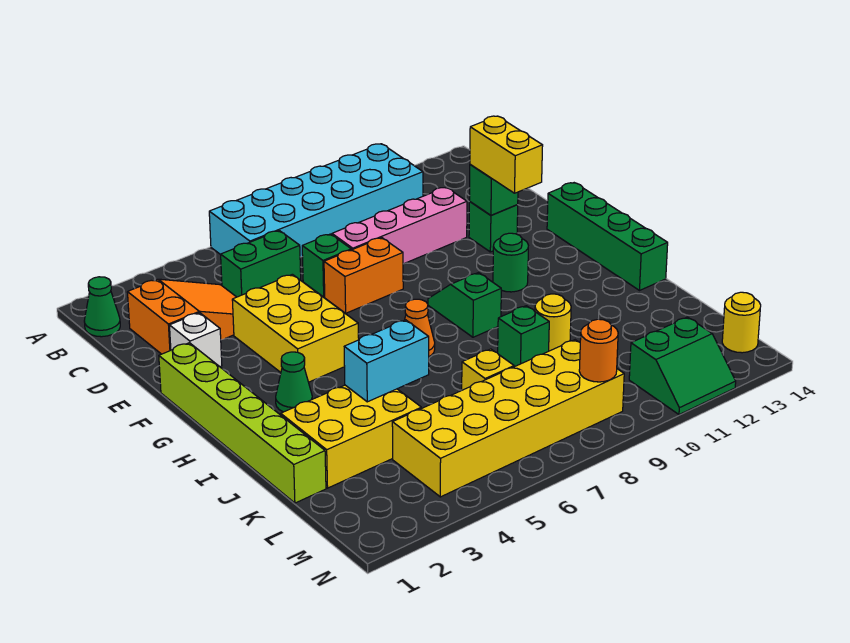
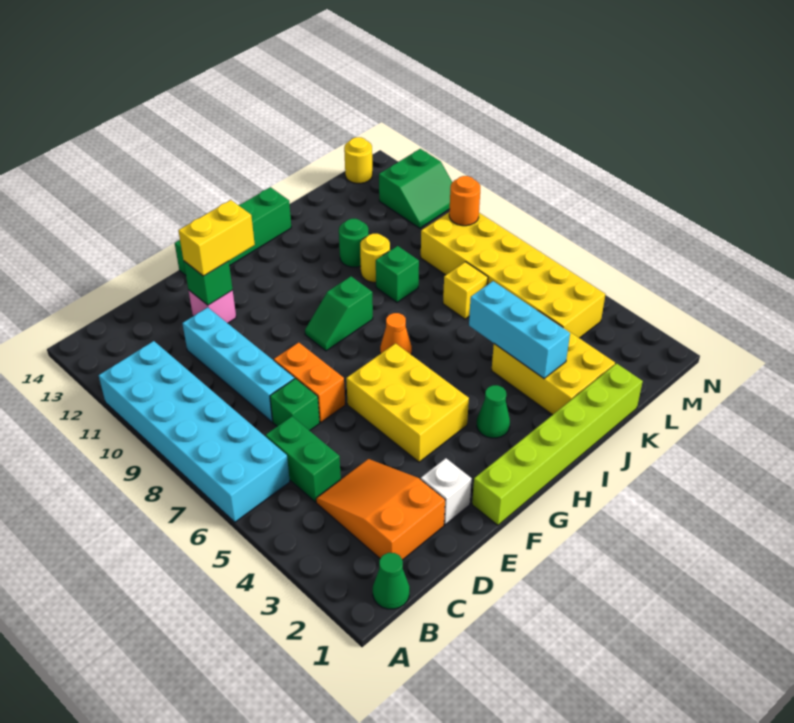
pink brick D8:D11 level 1 -> cyan brick D8:D11 level 1
yellow brick E4:G5 level 1 -> yellow brick F4:G6 level 1
green brick E12 level 1 -> pink brick E12 level 1
green round brick G11 level 1 -> green round brick J11 level 1
cyan brick J4:J5 level 2 -> cyan brick J3:J5 level 2
green slope M11:N12 level 1 top M -> green slope M11:N12 level 1 top 12

